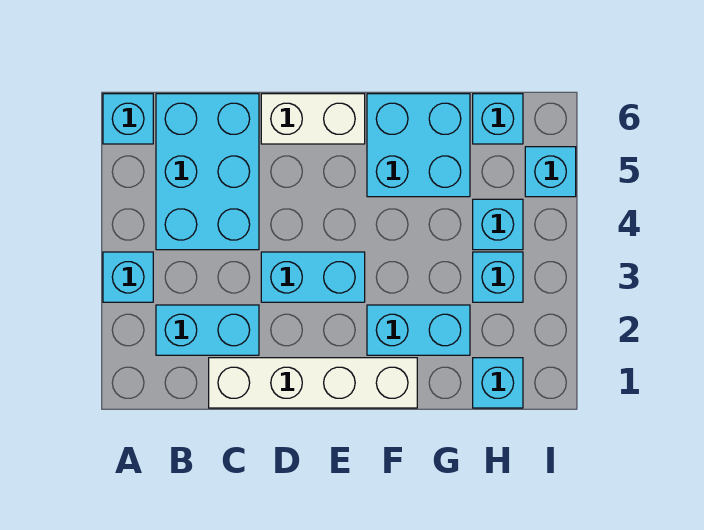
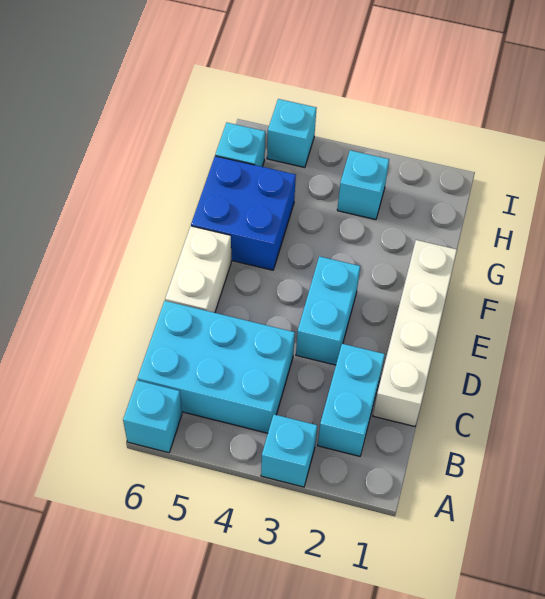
cyan brick F2:G2 level 1 -> none
cyan brick F5:G6 level 1 -> blue brick F5:G6 level 1
cyan brick H1 level 1 -> none
cyan brick H4 level 1 -> none

